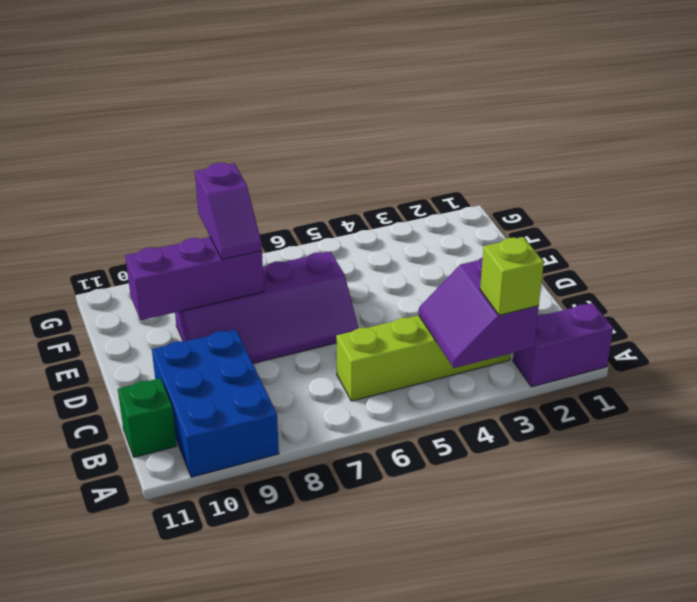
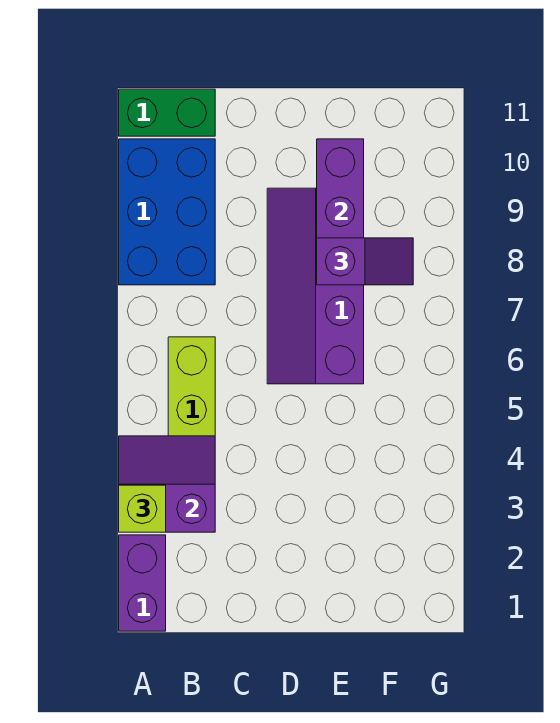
blue brick A9:C10 level 1 -> blue brick A8:B10 level 1
green brick B11 level 1 -> green brick A11:B11 level 1
purple slope E8:F8 level 3 top F -> purple slope E8:F8 level 3 top E

